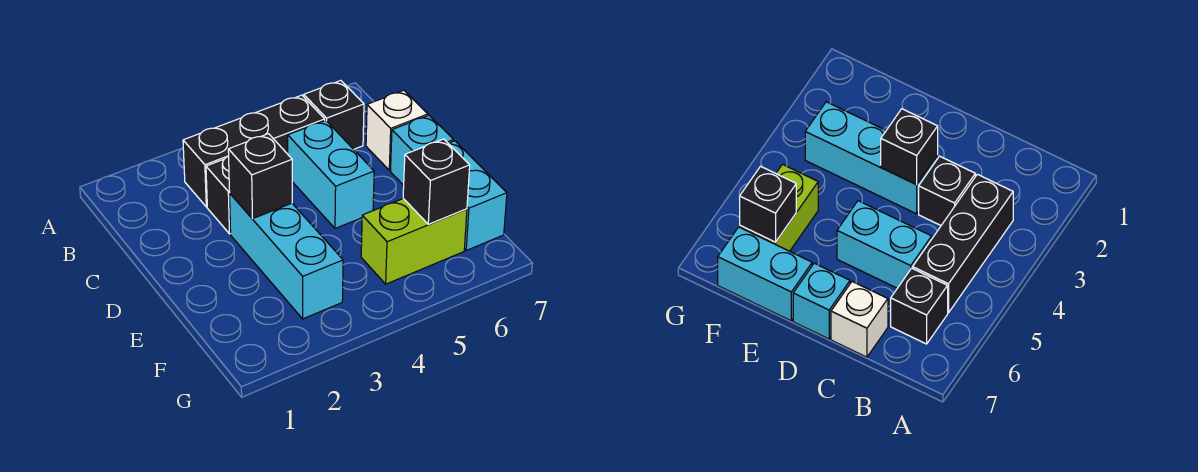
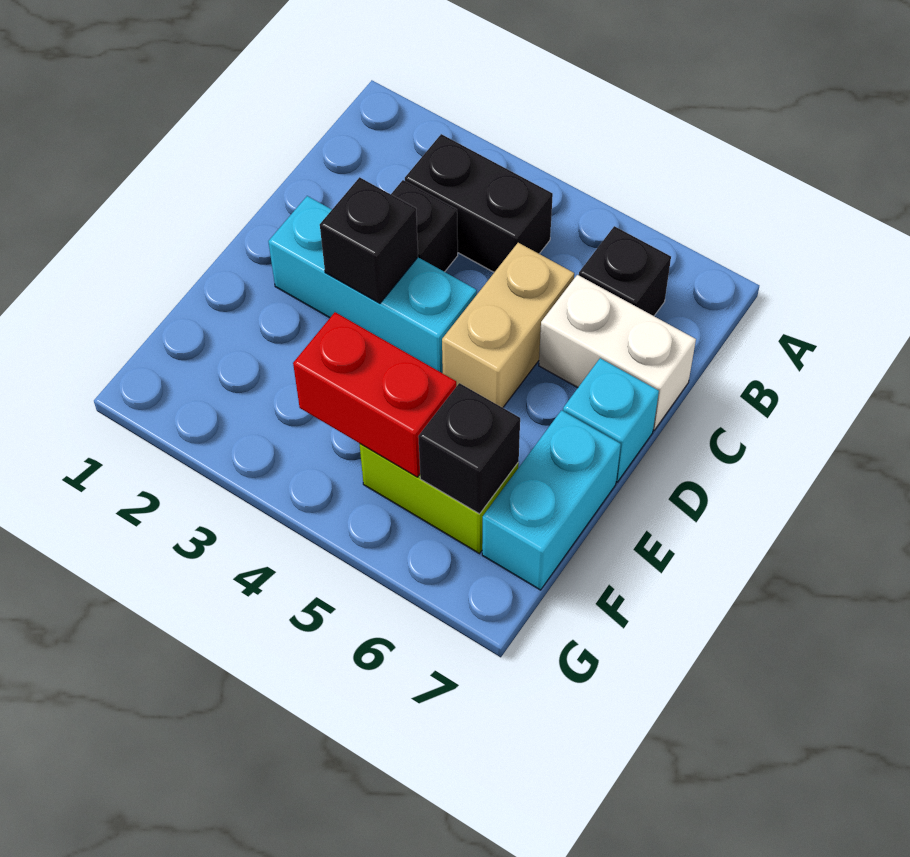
black brick B3:B5 level 1 -> black brick B3:B4 level 1
cyan brick C5:D5 level 1 -> tan brick C5:D5 level 1
white brick C7 level 1 -> white brick C6:C7 level 1
cyan brick D3:F3 level 1 -> cyan brick D2:D4 level 1
none -> red brick F4:F5 level 2

